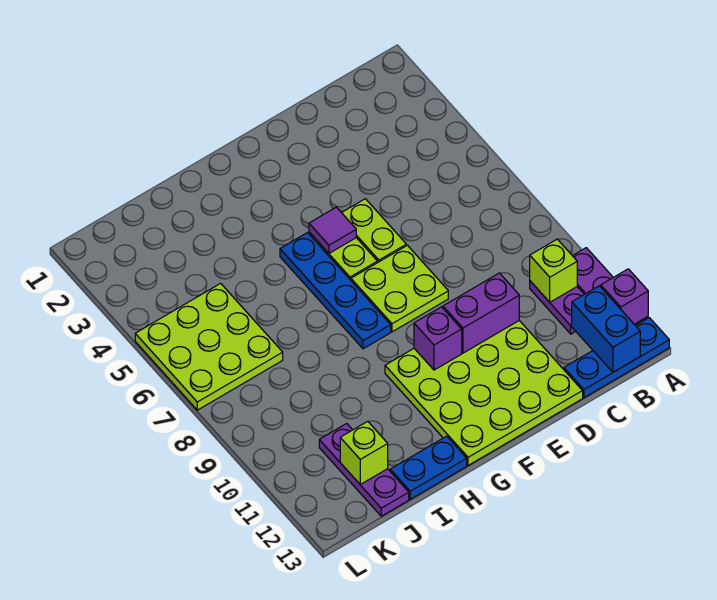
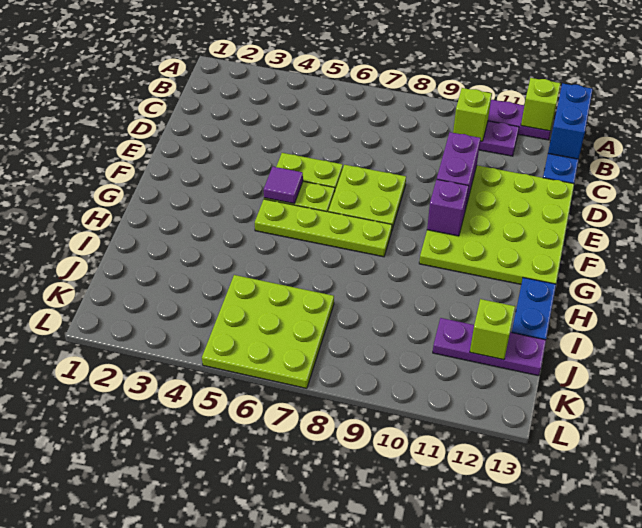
purple brick A12 level 2 -> lime brick A12 level 2
blue brick B12:B13 level 2 -> blue brick A13:B13 level 2
blue plate G5:G8 level 1 -> lime plate G5:G8 level 1

